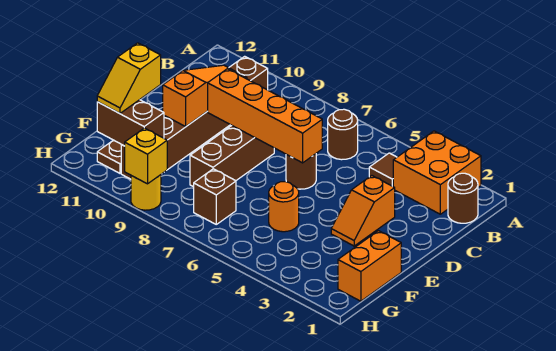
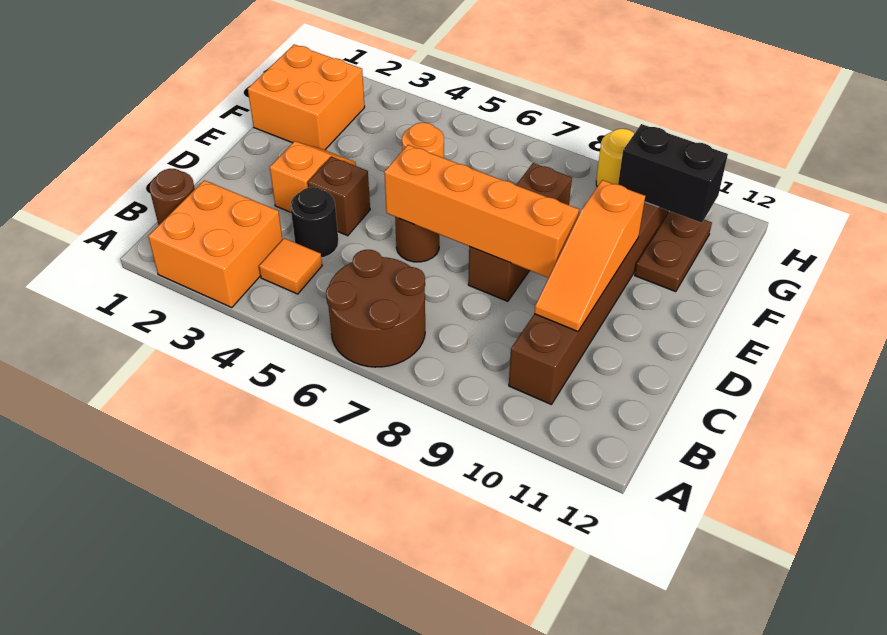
brown tile B4 level 1 -> orange tile B4 level 1
brown round brick B6 level 1 -> brown round brick A6:B7 level 1
none -> black round brick C4 level 1
orange brick F1:G1 level 1 -> orange brick F1:G2 level 1
yellow slope F11:G11 level 3 top F -> none
brown brick G7 level 1 -> brown brick D4 level 1
brown brick G10:G11 level 2 -> black brick G10:G11 level 2
yellow brick H9 level 2 -> none

